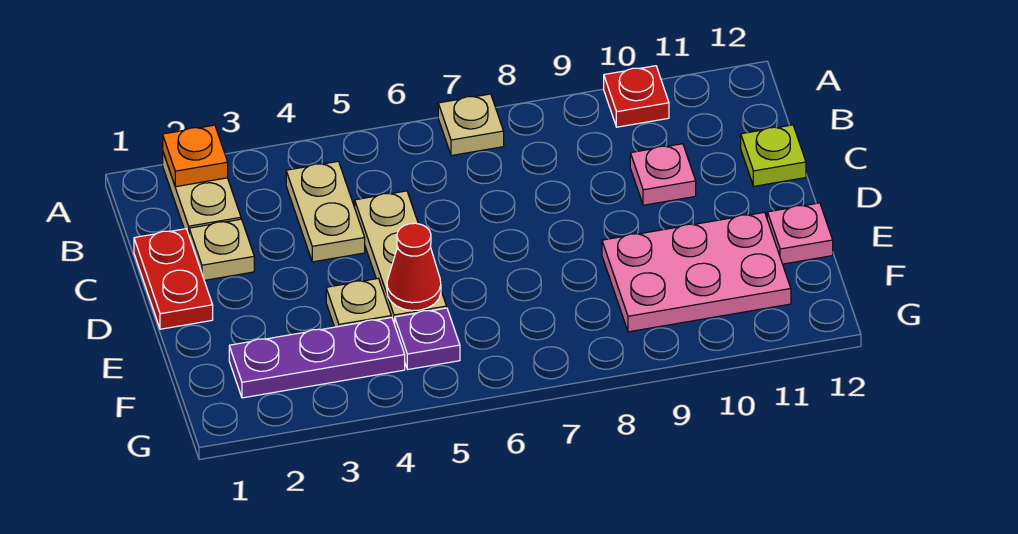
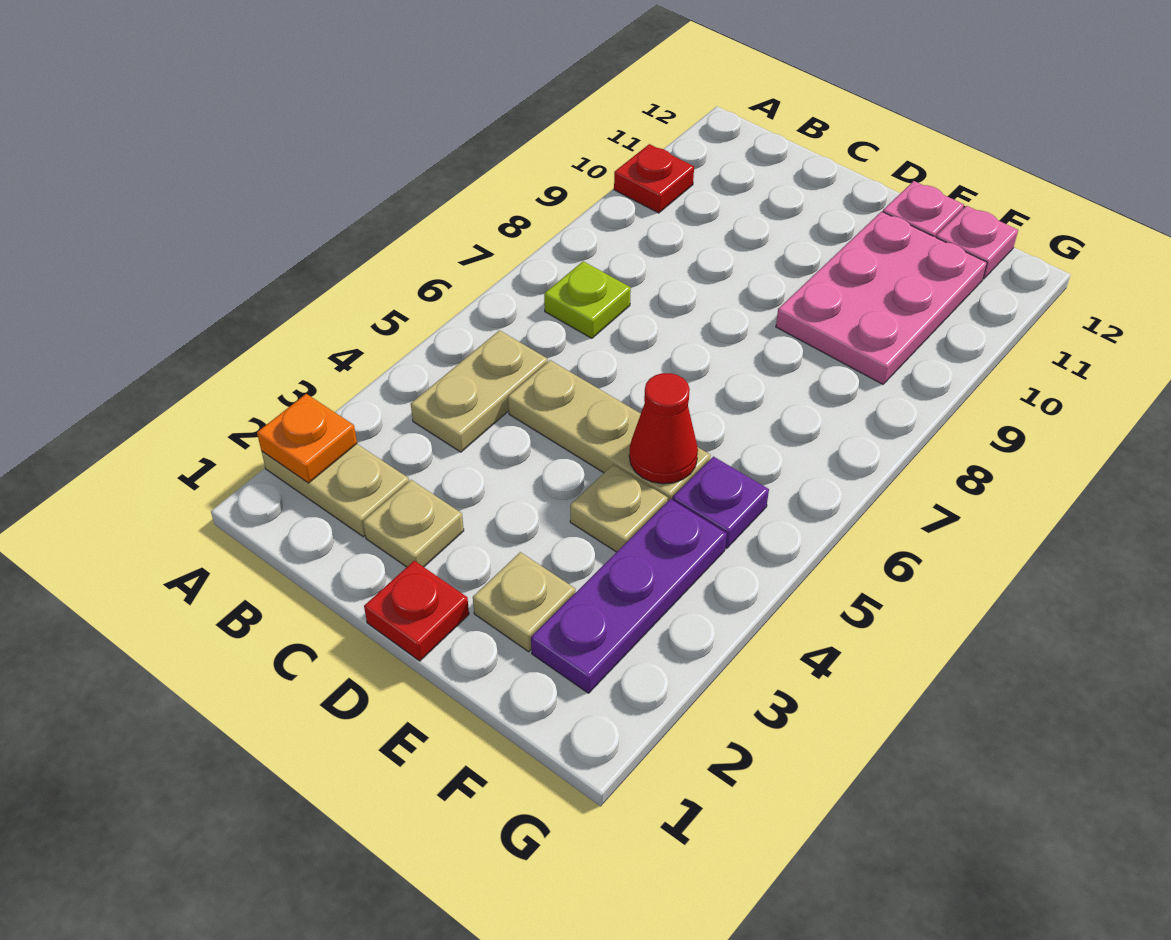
tan plate A7 level 1 -> tan plate E2 level 1
tan plate B4:C4 level 1 -> tan plate B4:B5 level 1
red plate C1:D1 level 1 -> red plate D1 level 1
pink plate C10 level 1 -> pink plate F12 level 1
lime plate C12 level 1 -> lime plate B7 level 1

